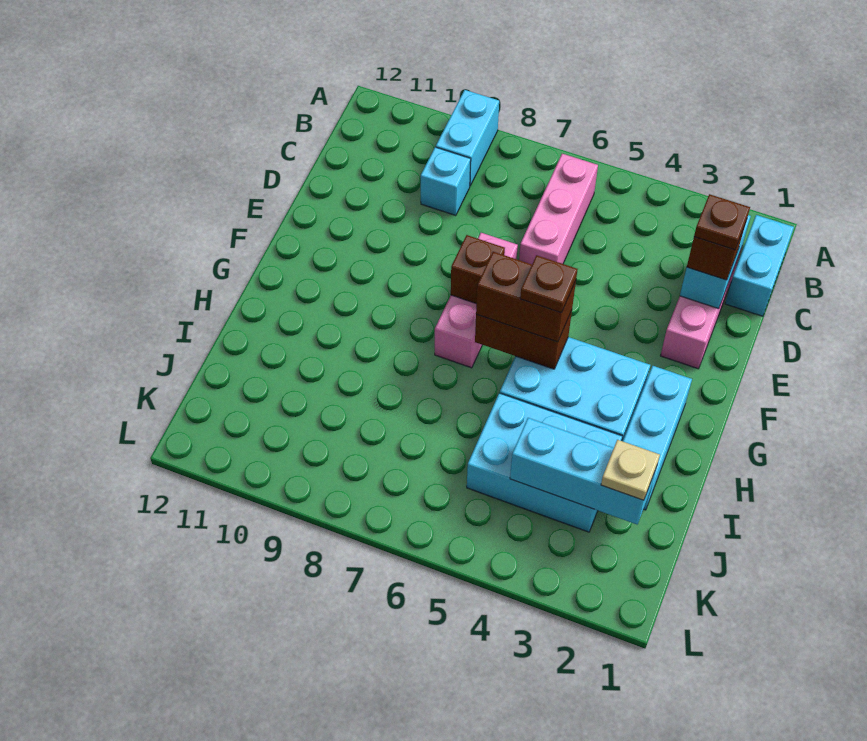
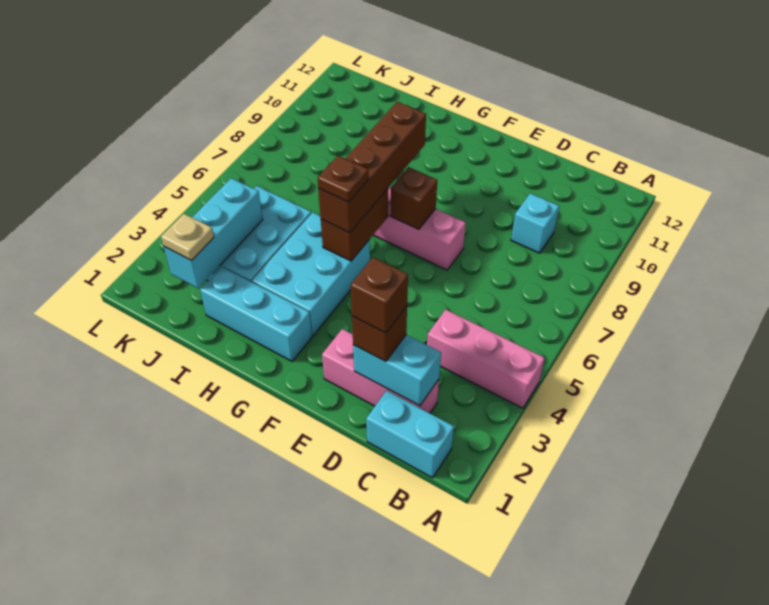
cyan brick A9:B9 level 1 -> none
pink brick B6:D6 level 1 -> pink brick A4:C4 level 1
brown plate D2 level 4 -> brown brick D2 level 4
brown brick G5:G6 level 3 -> brown brick G5:G8 level 3

